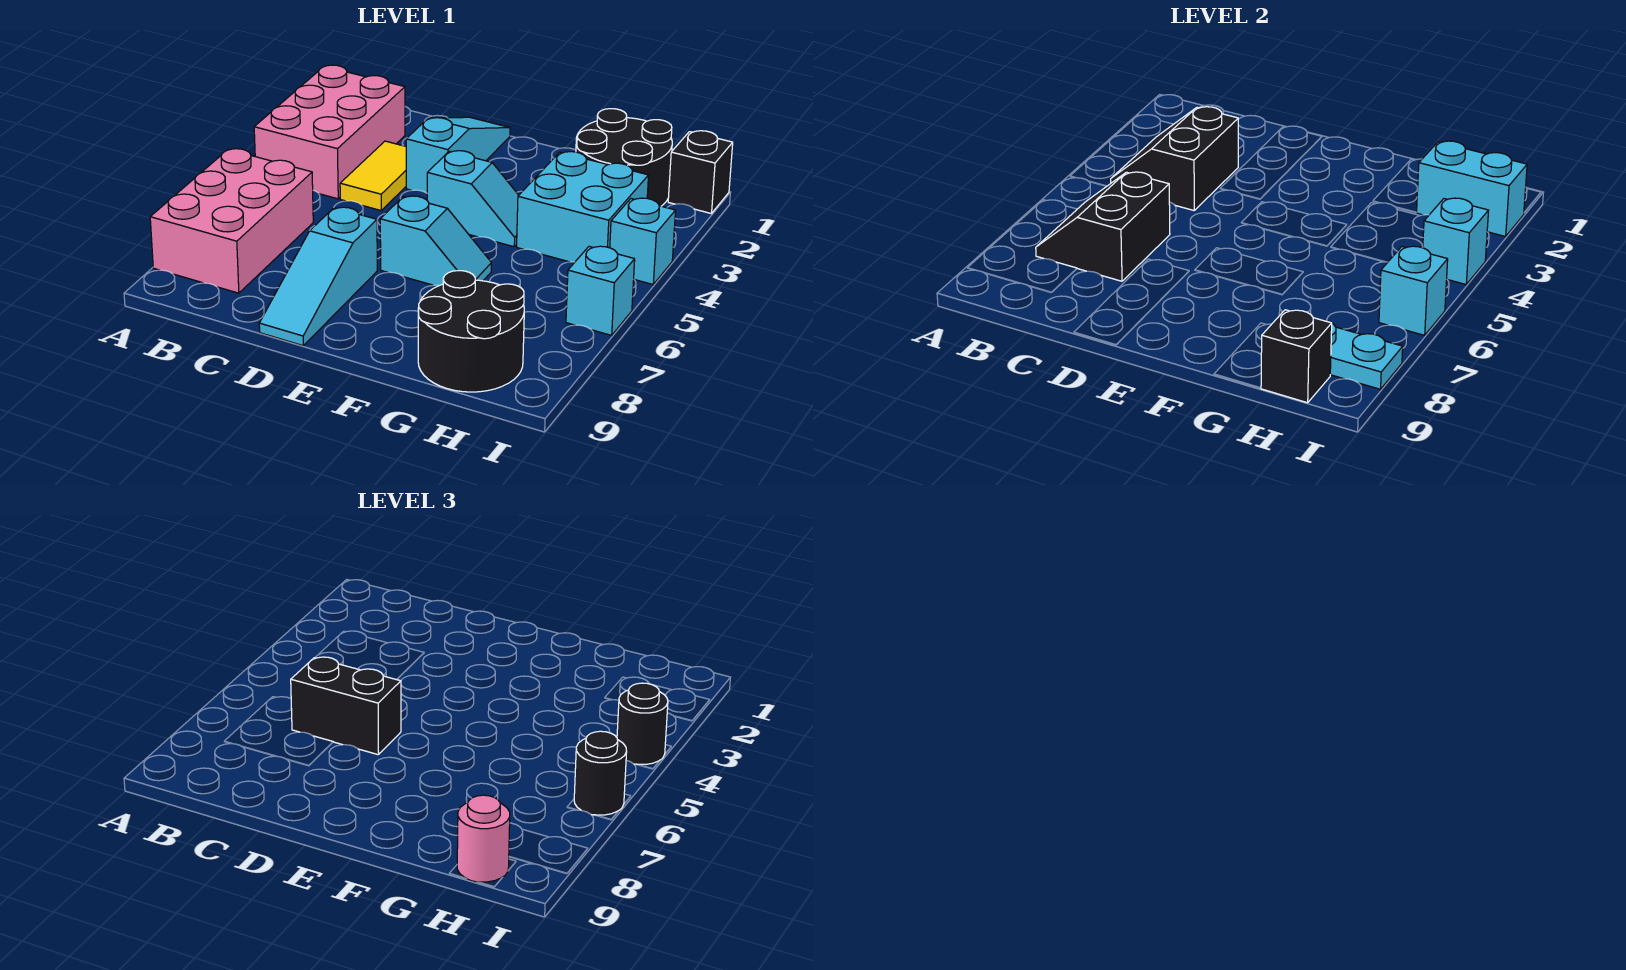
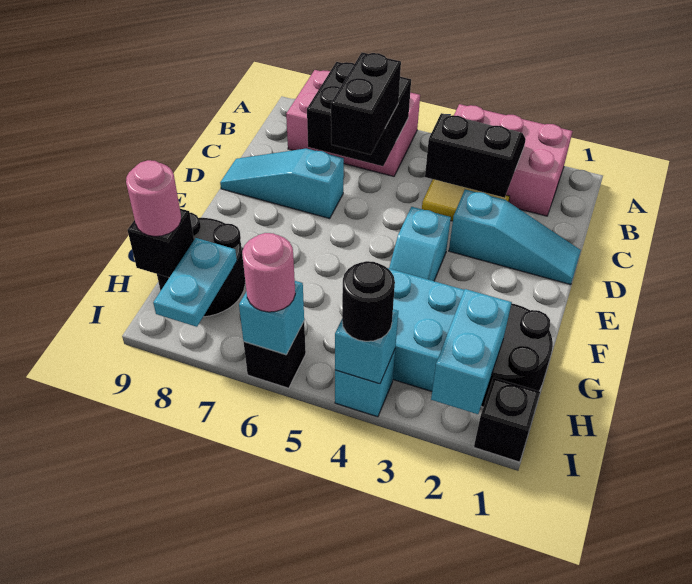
black slope B6:C7 level 2 top C -> black brick B6:C7 level 2
cyan slope E6:F6 level 1 top E -> none
cyan brick I6 level 1 -> black brick I6 level 1
black round brick I6 level 3 -> pink round brick I6 level 3

